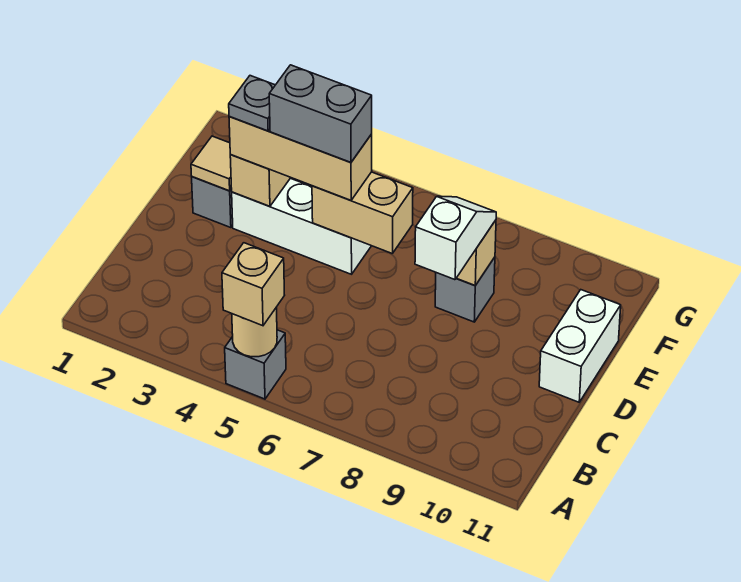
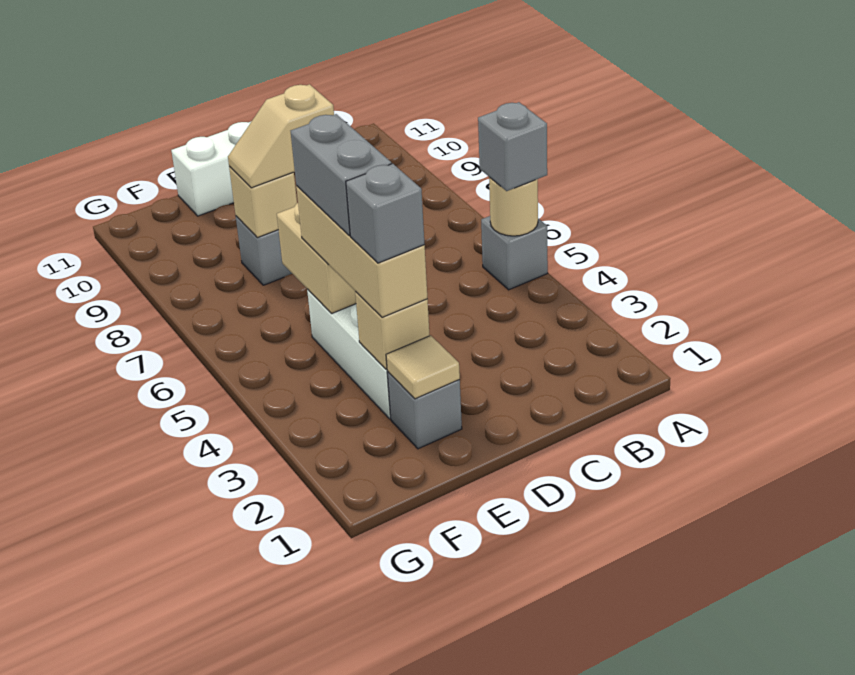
tan brick A5 level 3 -> grey brick A5 level 3
white slope D8:E8 level 3 top D -> tan slope D8:E8 level 3 top D
grey plate E3 level 4 -> grey brick E3 level 4

